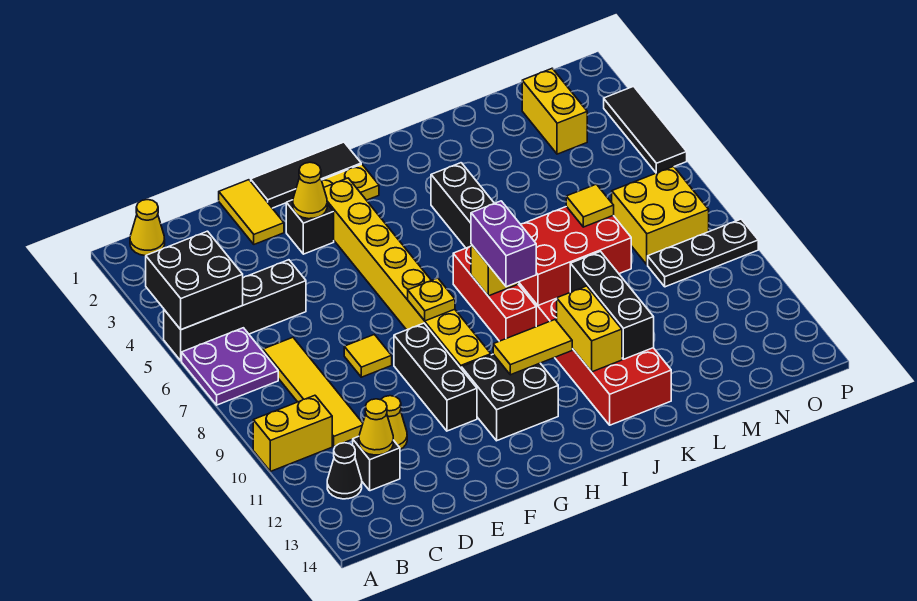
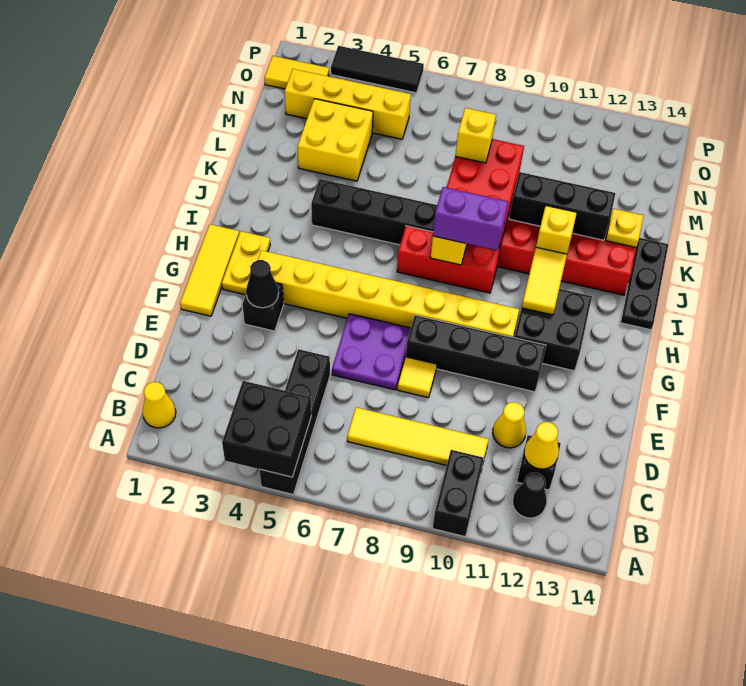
purple plate A6:B7 level 1 -> purple plate E6:F7 level 1
yellow brick A10:B10 level 1 -> black brick A10:B10 level 1
yellow tile E1:E2 level 1 -> yellow tile O1:O2 level 1
black tile F1:H1 level 1 -> yellow tile F1:H1 level 1
yellow cone F3 level 2 -> black cone F3 level 2
black brick F9:F11 level 1 -> black brick F8:F11 level 1
yellow plate G8 level 2 -> yellow plate K13 level 2
yellow brick J11:J12 level 2 -> yellow brick J11 level 2
yellow tile L8 level 3 -> yellow brick L8 level 3
yellow brick N2:N3 level 1 -> yellow brick N2:N5 level 1
yellow brick N7:O8 level 1 -> yellow brick L3:M4 level 1
black plate N9:P9 level 1 -> black plate I14:K14 level 1

